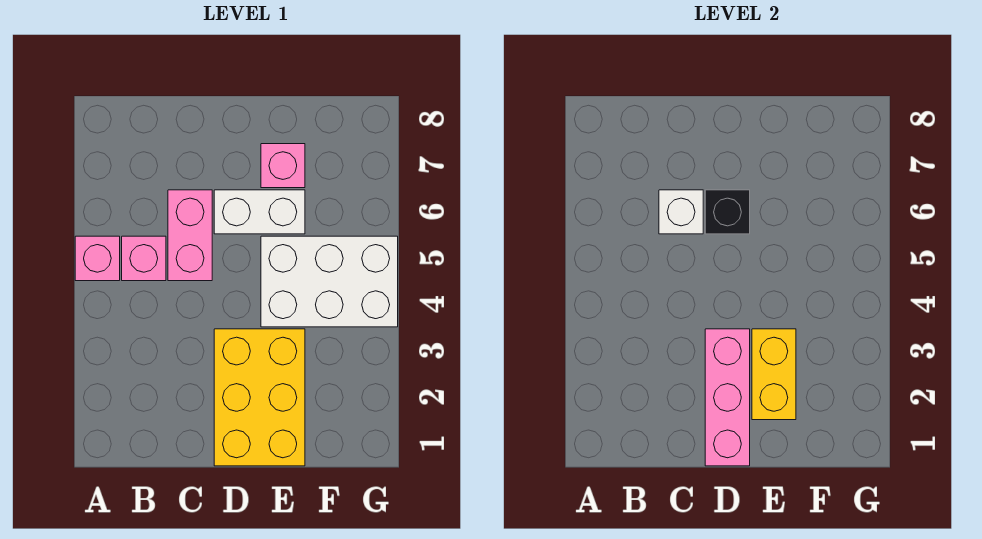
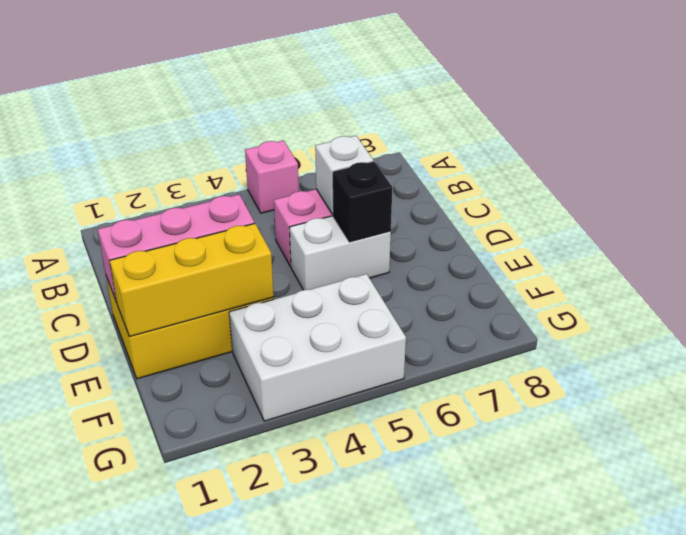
pink brick B5 level 1 -> none
white brick D6:E6 level 1 -> white brick D5:D6 level 1
yellow brick E2:E3 level 2 -> yellow brick E1:E3 level 2
white brick E4:G5 level 1 -> white brick F3:G5 level 1
pink brick E7 level 1 -> none

